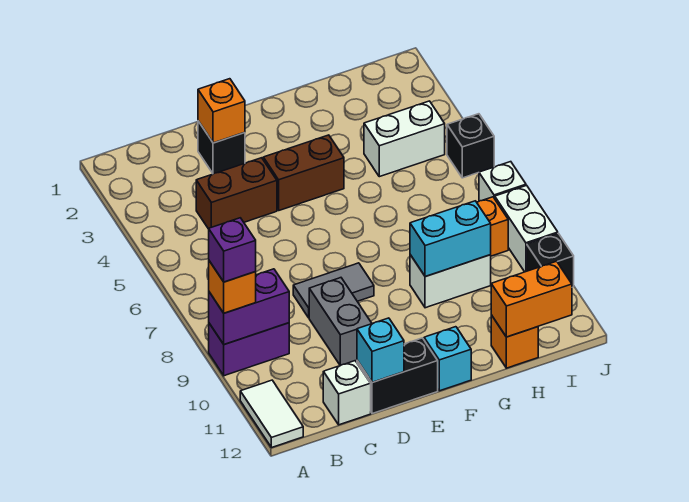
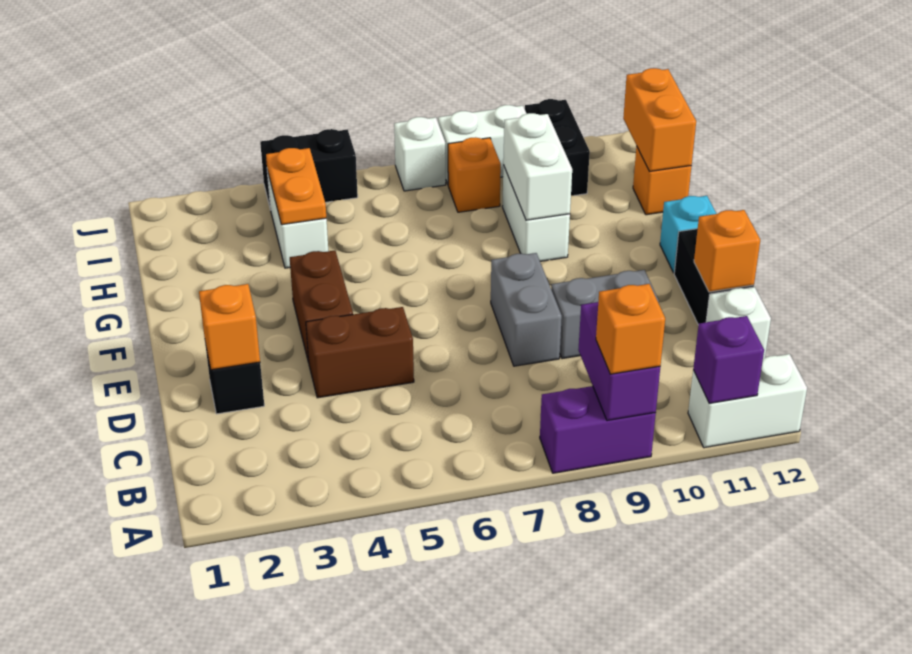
purple brick A9:B9 level 1 -> purple brick A8:A9 level 1
purple brick A9 level 4 -> purple brick A11 level 2
white tile A11:A12 level 1 -> white brick A11:A12 level 1
brown brick C4:D4 level 1 -> brown brick D4:D5 level 1
grey tile D8:E8 level 1 -> grey brick D8:E8 level 1
cyan brick D12 level 2 -> orange brick D12 level 2
cyan brick G9:H9 level 2 -> white brick G9:H9 level 2
none -> orange plate H4:I4 level 2
black brick J5 level 1 -> black brick J4:J5 level 1
black brick J10 level 1 -> black brick I10:J10 level 1

